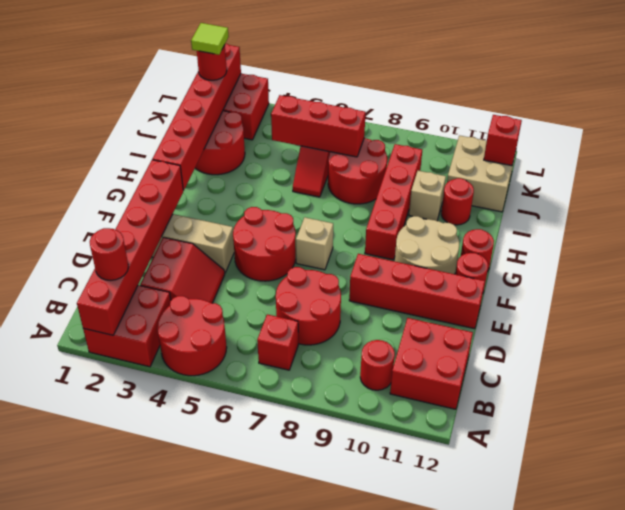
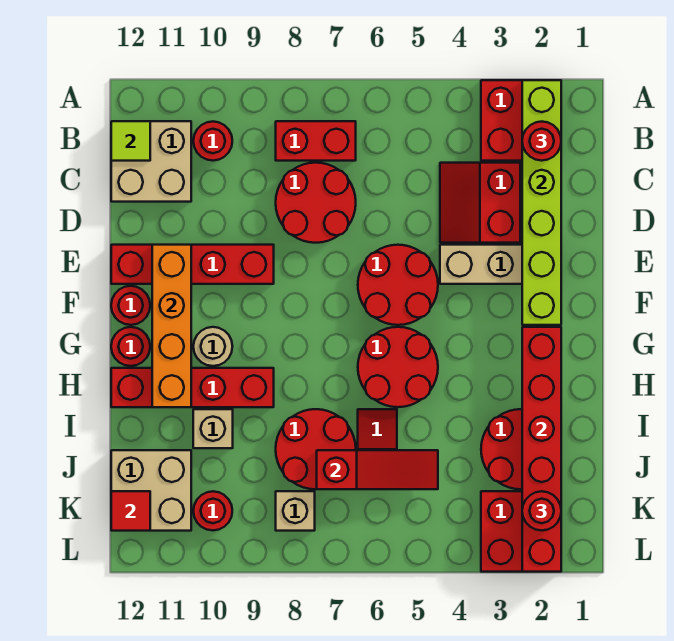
red brick A2:F2 level 2 -> lime brick A2:F2 level 2
red round brick A4:B5 level 1 -> red round brick G5:H6 level 1
red brick B7 level 1 -> red brick B7:B8 level 1
red brick B11:C12 level 1 -> tan brick B11:C12 level 1
none -> orange brick E11:H11 level 2
tan brick F7 level 1 -> tan brick K8 level 1
tan round brick F10:G11 level 1 -> tan round brick G10 level 1
red brick G9:J9 level 1 -> red brick H9:H12 level 1
red round brick I11 level 1 -> red round brick K10 level 1
red brick J5:J7 level 2 -> red slope J5:J7 level 2 top 7
lime tile K2 level 4 -> lime tile B12 level 2
red brick K12 level 2 -> red tile K12 level 2

